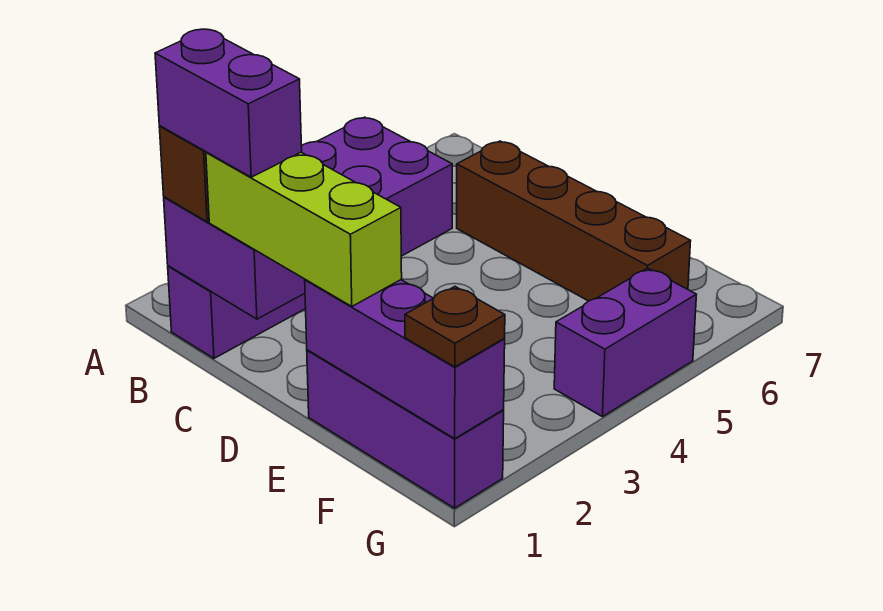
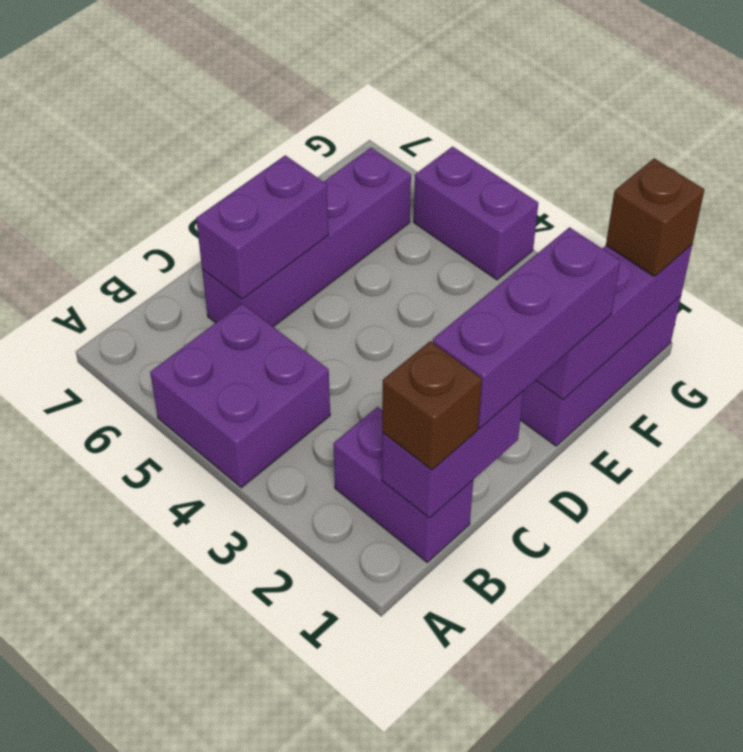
purple brick B1:C1 level 4 -> purple brick C6:D6 level 2
lime brick C1:E1 level 3 -> purple brick C1:E1 level 3
brown brick C6:F6 level 1 -> purple brick C6:F6 level 1
brown plate G1 level 3 -> brown brick G1 level 3

